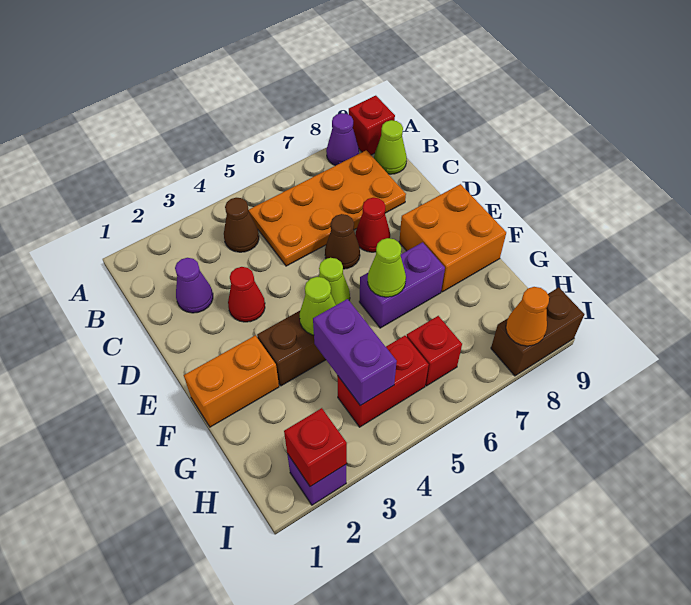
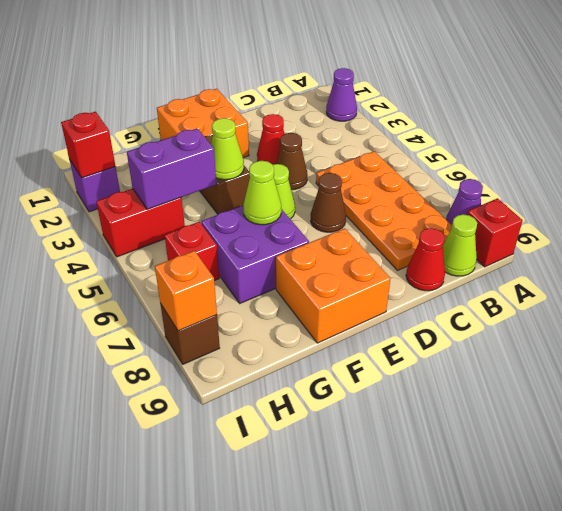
brown cone B4 level 1 -> brown cone D4 level 1
purple cone C2 level 1 -> purple cone A2 level 1
red cone D7 level 1 -> red cone C9 level 1
orange brick F1:F2 level 1 -> orange brick E1:F2 level 1
purple brick F6:F7 level 1 -> purple brick F6:G7 level 1
red brick H4:H5 level 1 -> red brick H4:I4 level 1
brown brick I8:I9 level 1 -> brown brick I8 level 1
orange cone I8 level 2 -> orange brick I8 level 2

